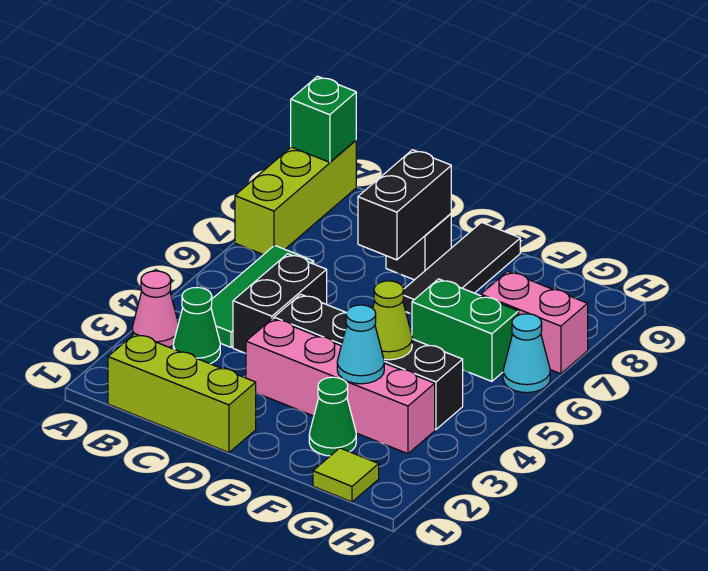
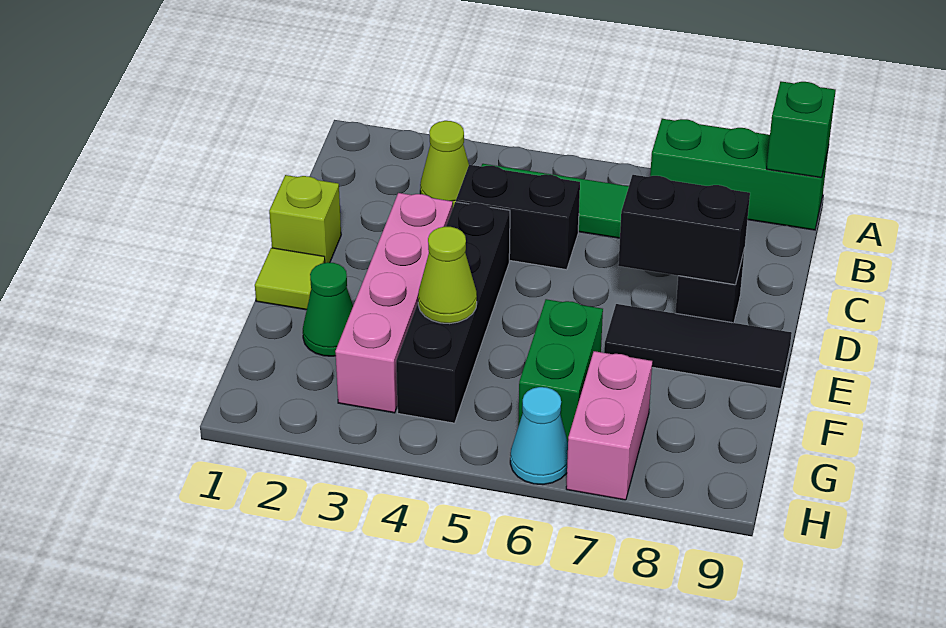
pink cone A3 level 1 -> none
lime brick A7:A9 level 1 -> green brick A7:A9 level 1
lime brick B1:D1 level 1 -> lime brick D1 level 1
green cone B3 level 1 -> lime cone B3 level 1
cyan cone F3 level 2 -> none
lime tile G1 level 1 -> lime tile E1 level 1

